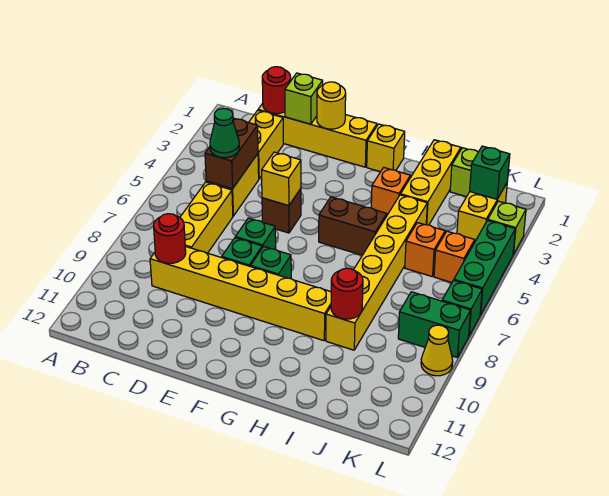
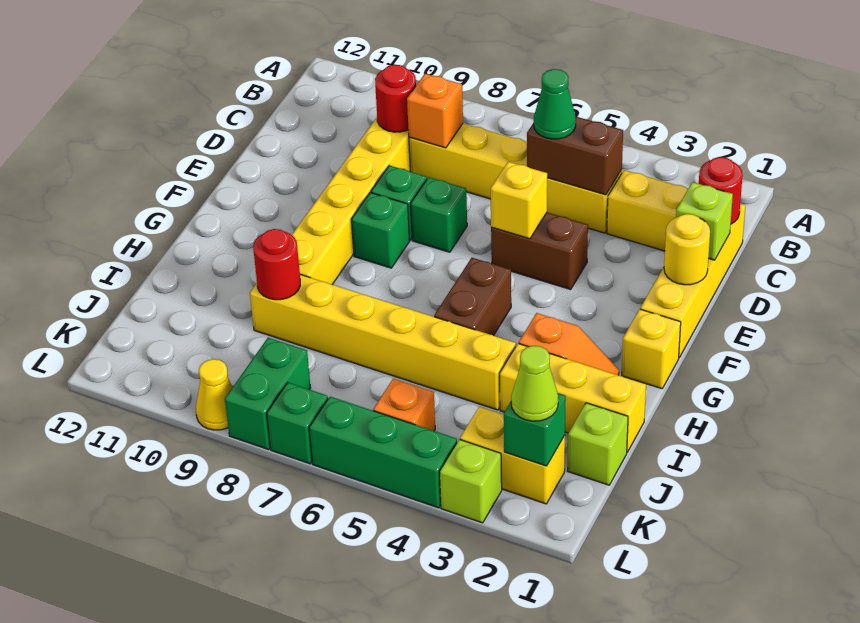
brown brick E5 level 1 -> brown brick E4:E5 level 1
orange brick J5 level 1 -> orange brick C8 level 2
none -> lime cone K2 level 3

